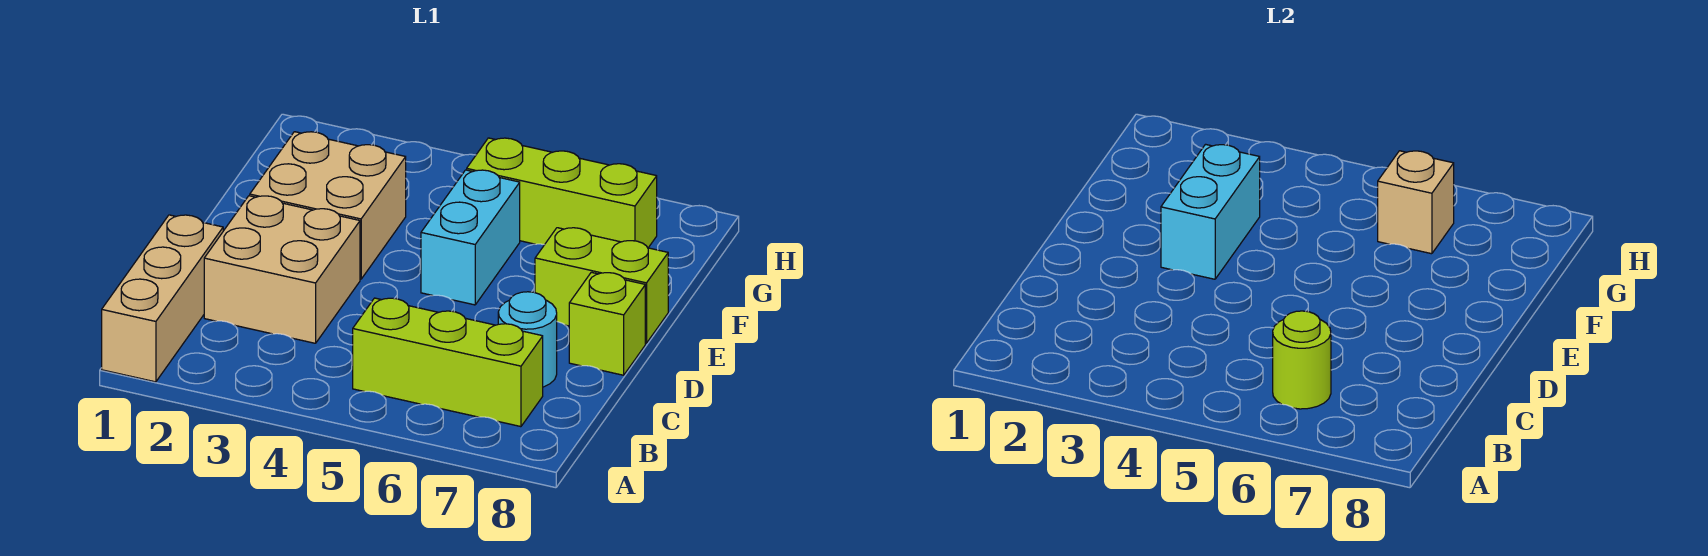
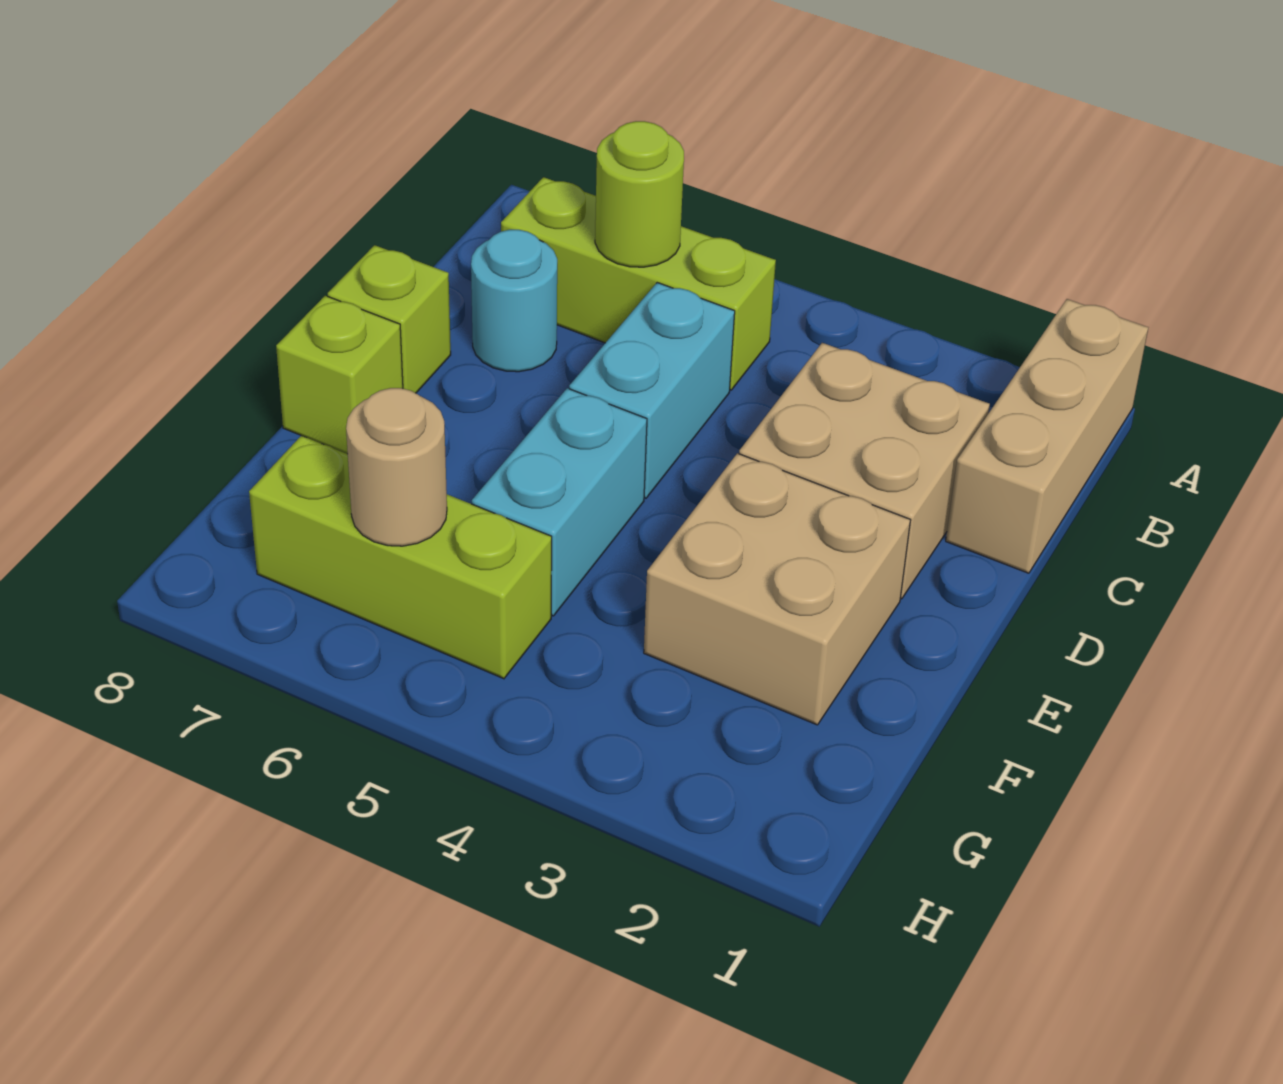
cyan brick E3:F3 level 2 -> cyan brick C5:D5 level 1
lime brick E7:E8 level 1 -> lime brick E8 level 1
tan brick G6 level 2 -> tan round brick G6 level 2

